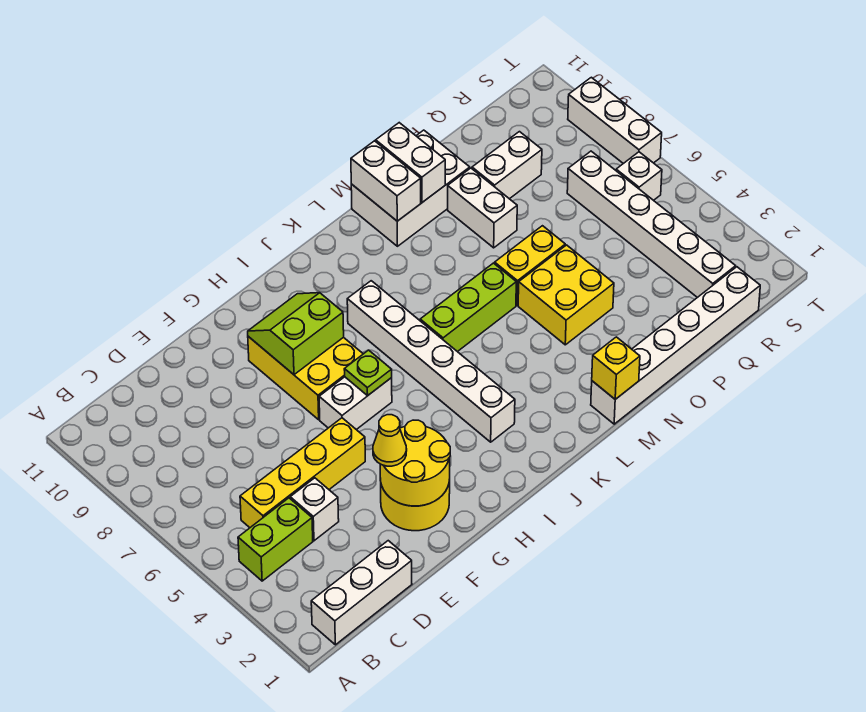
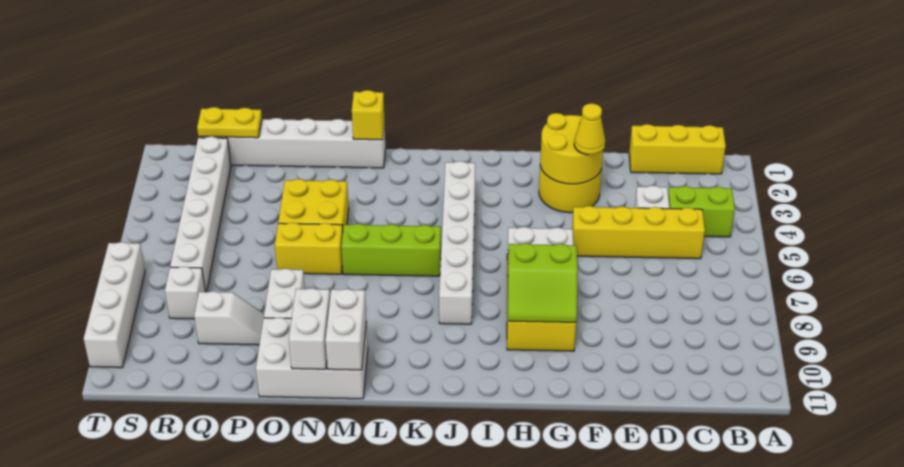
white brick B1:D1 level 1 -> yellow brick B1:D1 level 1
lime plate H6 level 2 -> none
white brick P9:Q9 level 1 -> white slope P9:Q9 level 1 top Q
none -> yellow plate Q1:R1 level 2
white brick S6 level 1 -> white brick R8 level 1
white brick T7:T9 level 1 -> white brick T7:T10 level 1

